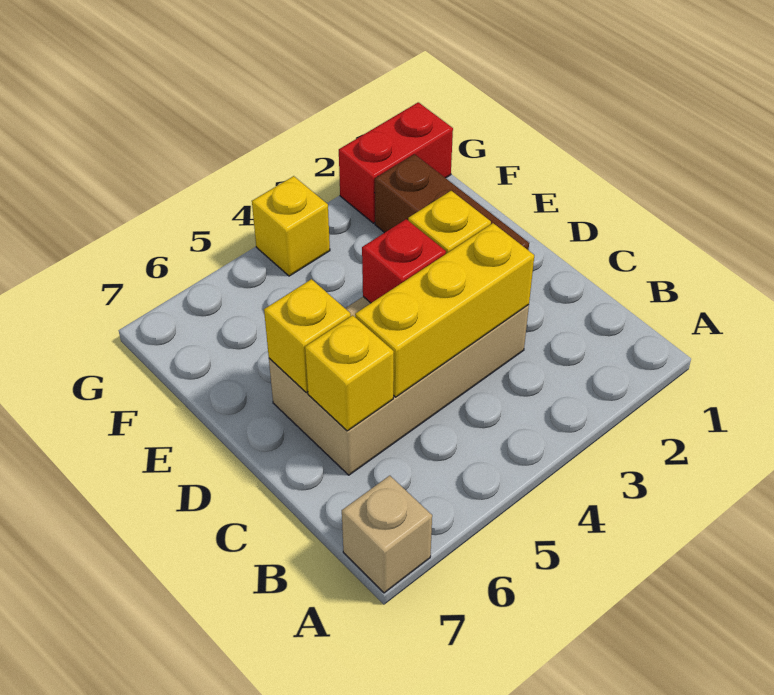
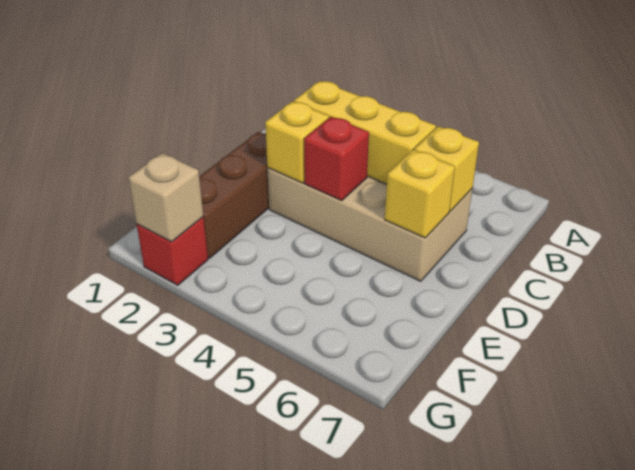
tan brick A7 level 1 -> tan brick G2 level 2
red brick G1:G2 level 1 -> red brick G2 level 1
yellow brick G4 level 1 -> none

